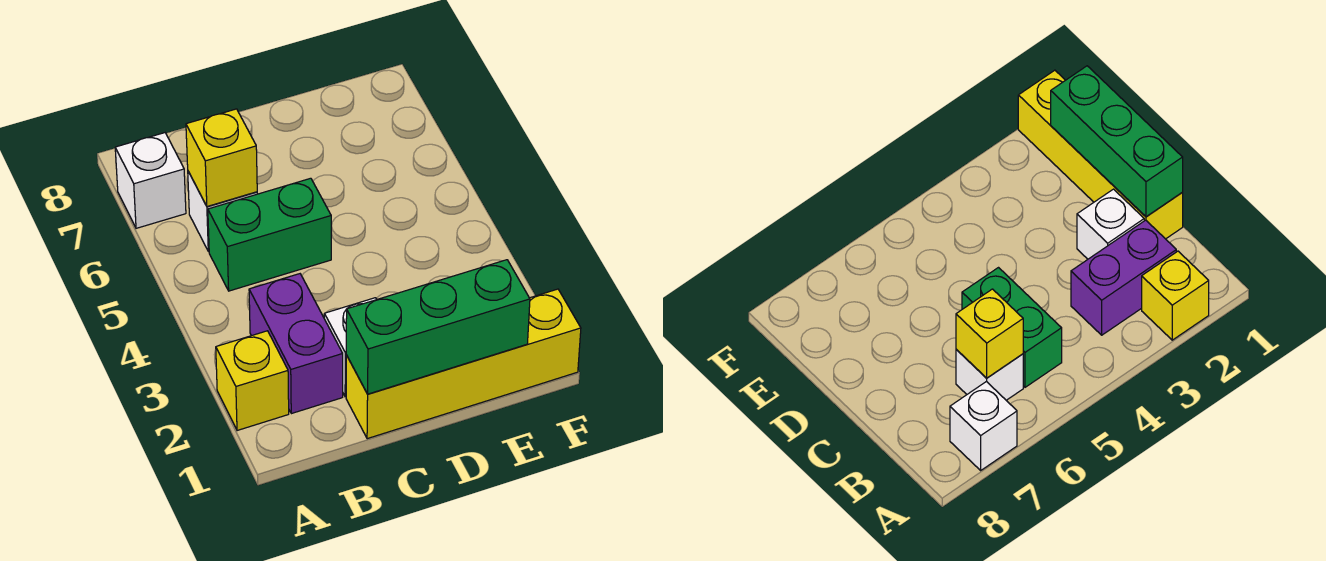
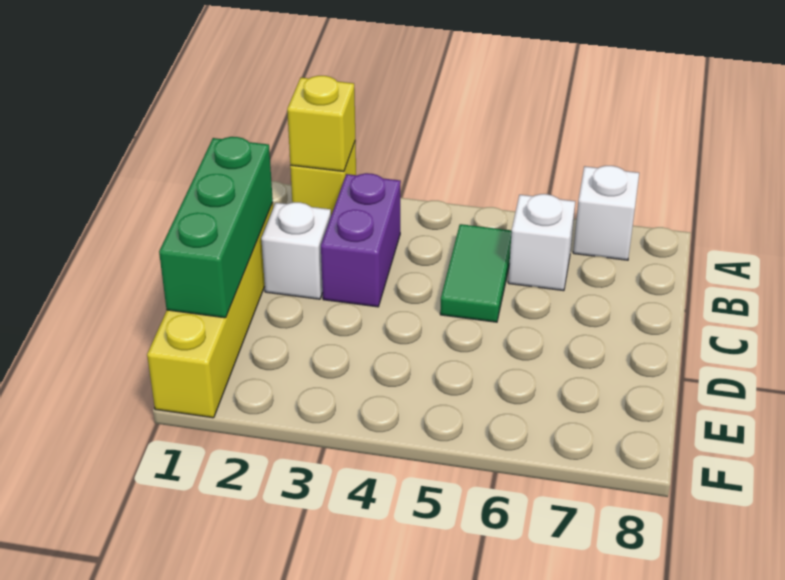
purple brick B2:B3 level 1 -> purple brick B3:C3 level 1
green brick B5:C5 level 1 -> green tile B5:C5 level 1
yellow brick B6 level 2 -> yellow brick A2 level 2

